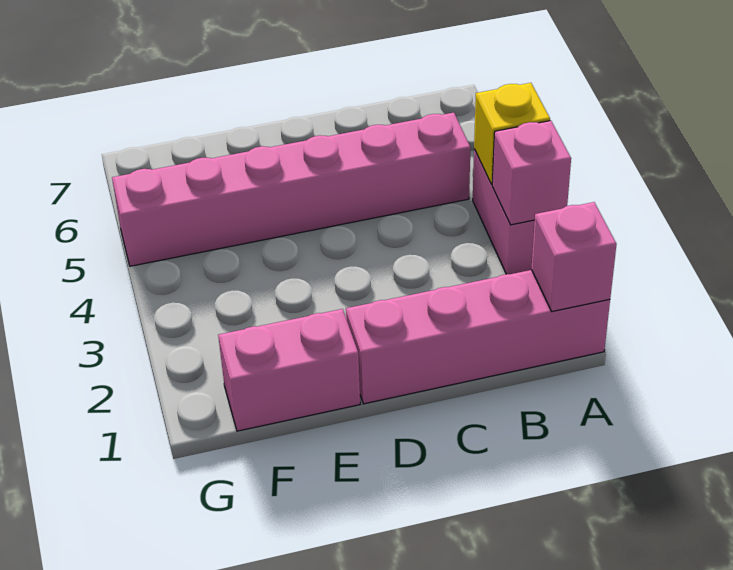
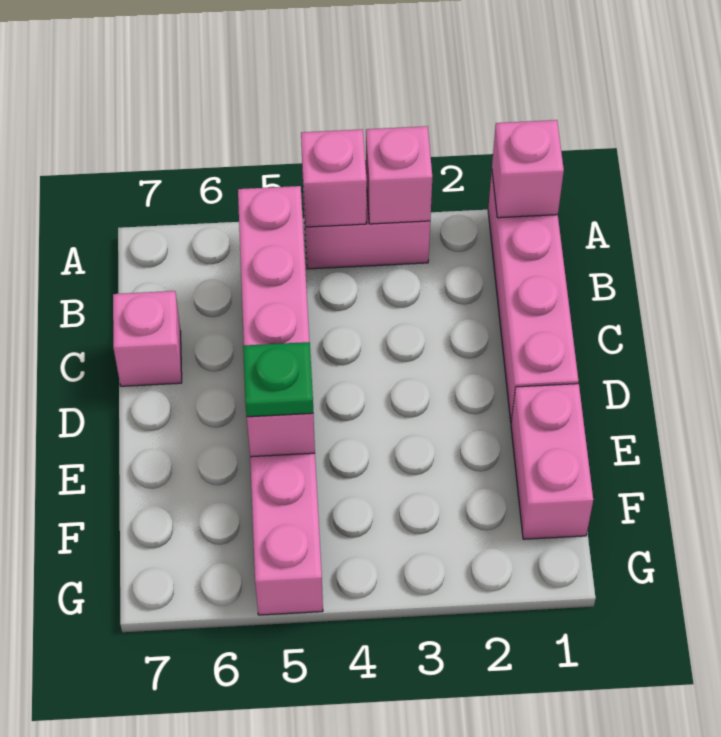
yellow brick A4 level 2 -> pink brick A4 level 2
none -> pink brick B5:E5 level 2
none -> pink brick C7 level 1
none -> green plate E5 level 3

